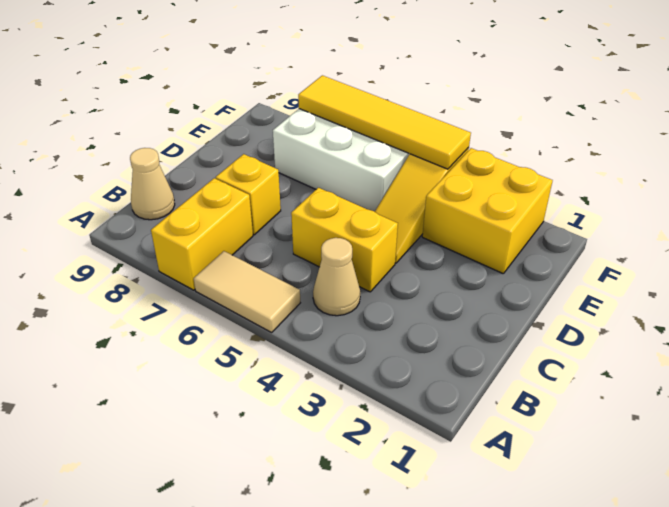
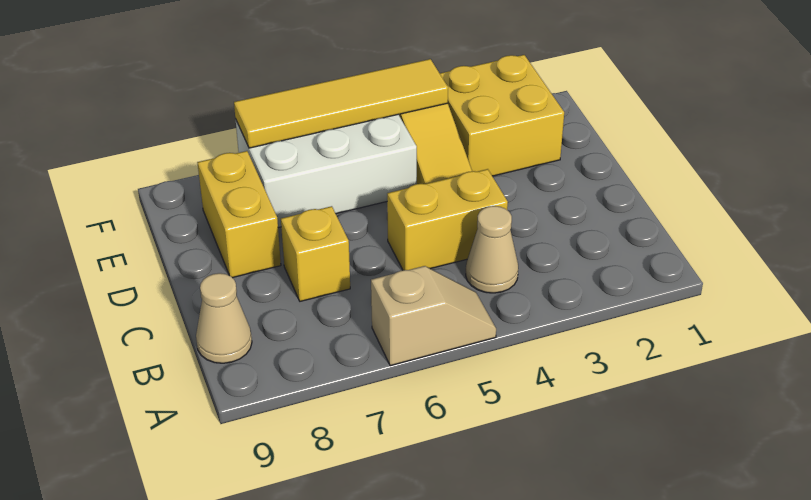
tan tile A5:A6 level 1 -> tan slope A5:A6 level 1 top 6
yellow brick A7:B7 level 1 -> yellow brick D8:E8 level 1

